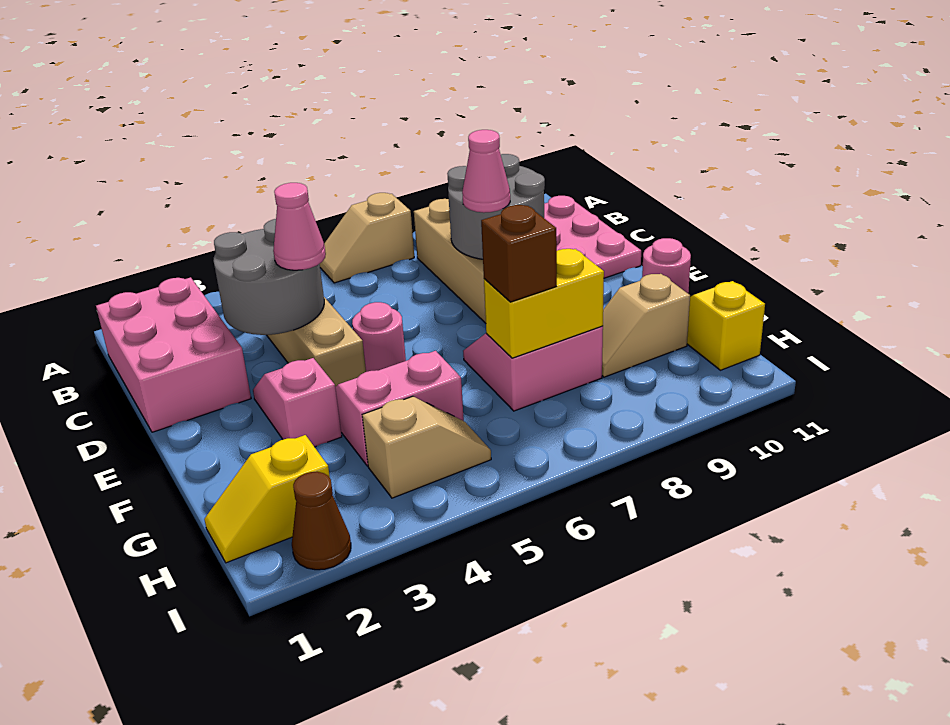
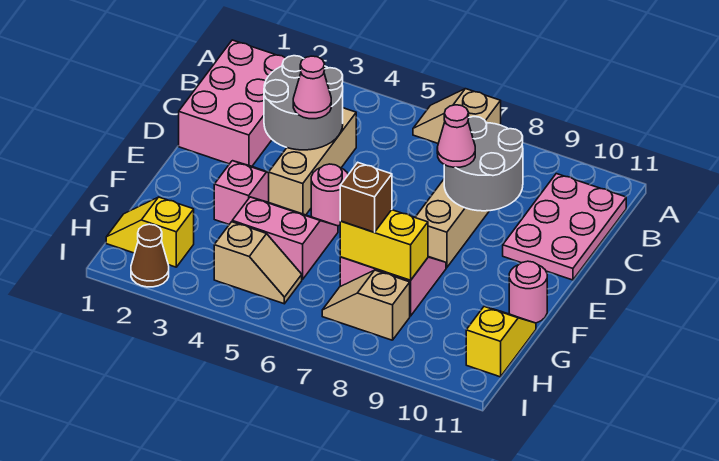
tan slope G9:G10 level 1 top 10 -> tan slope H7:H8 level 1 top 8

